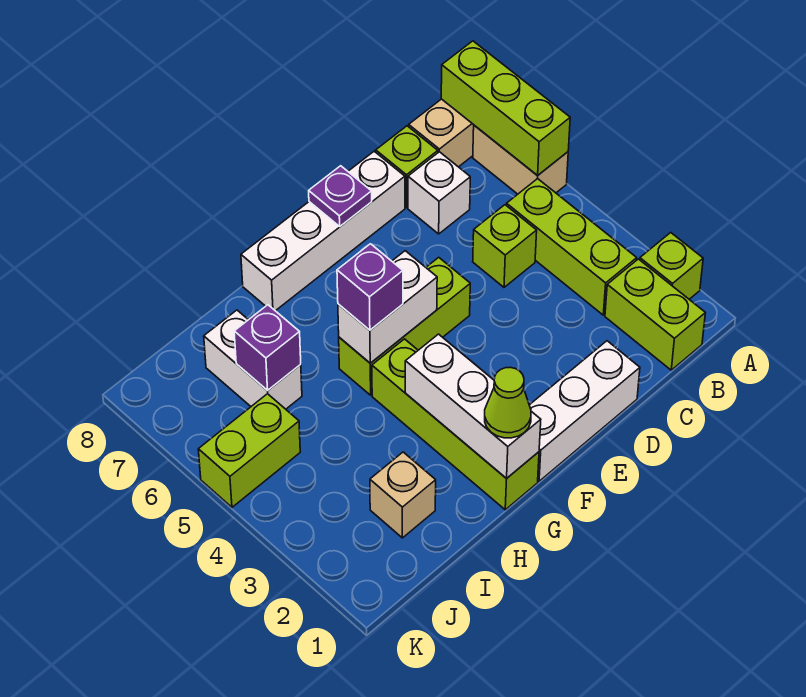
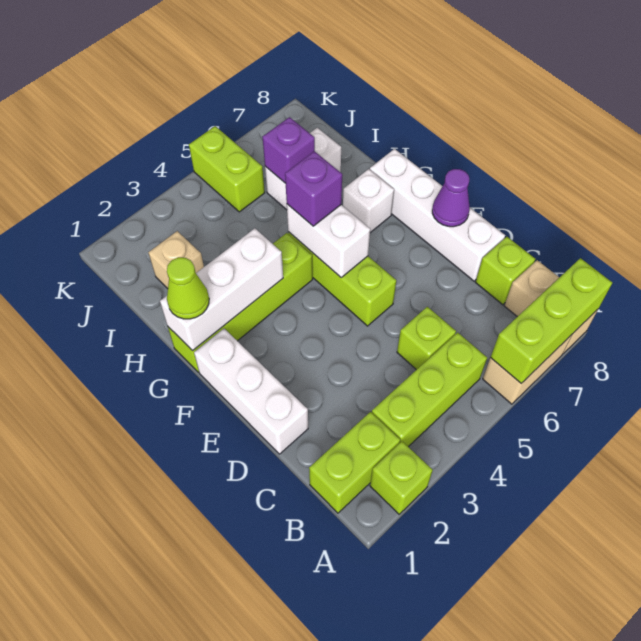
white brick C7 level 1 -> white brick G7 level 1
purple plate E8 level 2 -> purple cone E8 level 2

